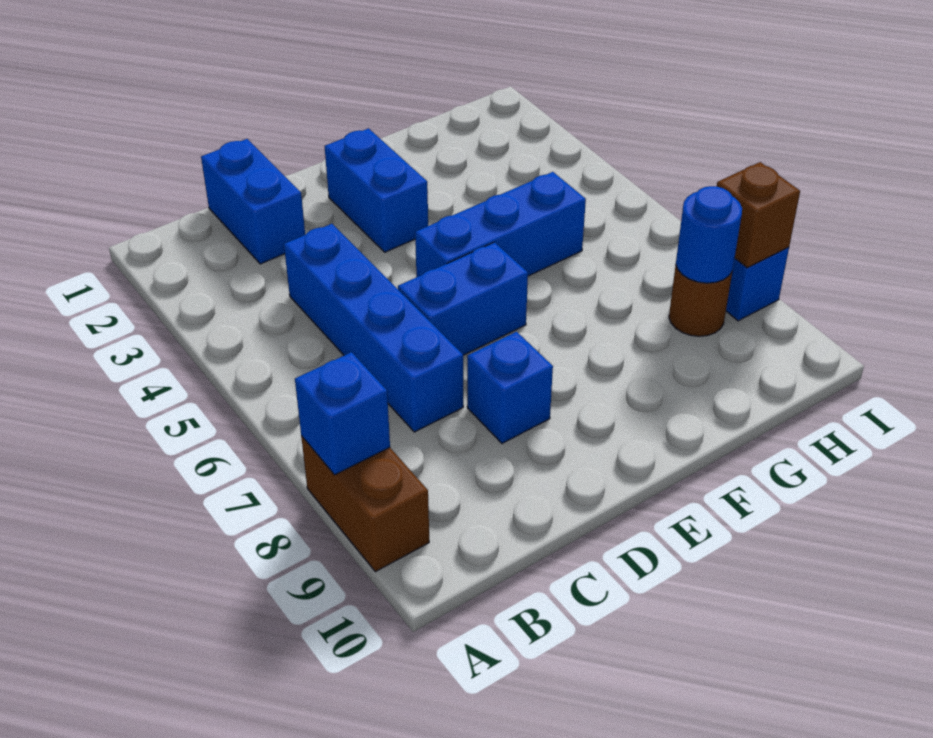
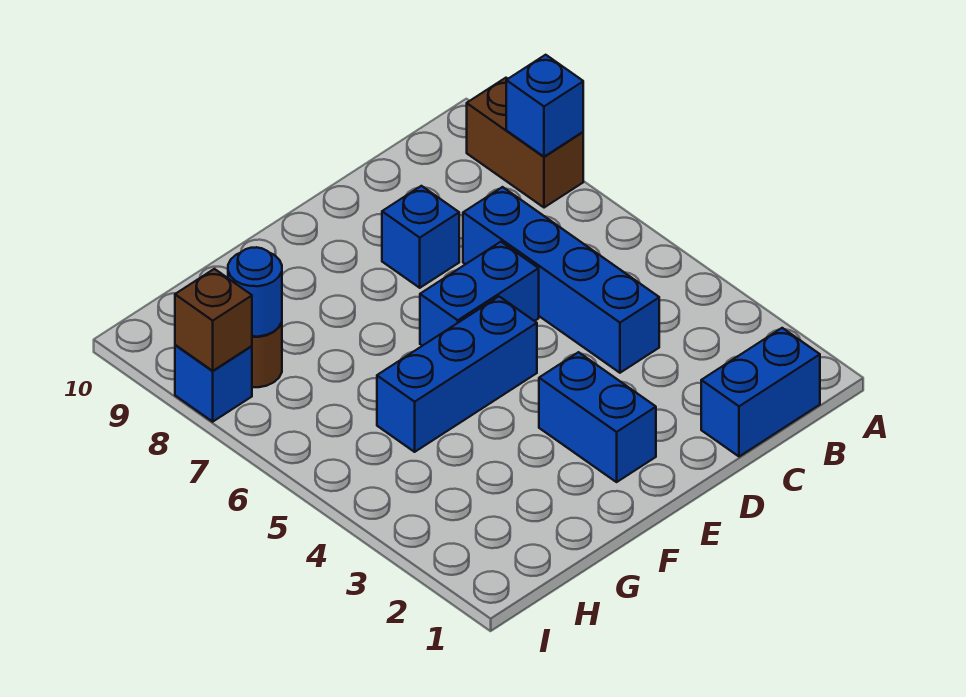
blue brick C1:C2 level 1 -> blue brick B1:C1 level 1

